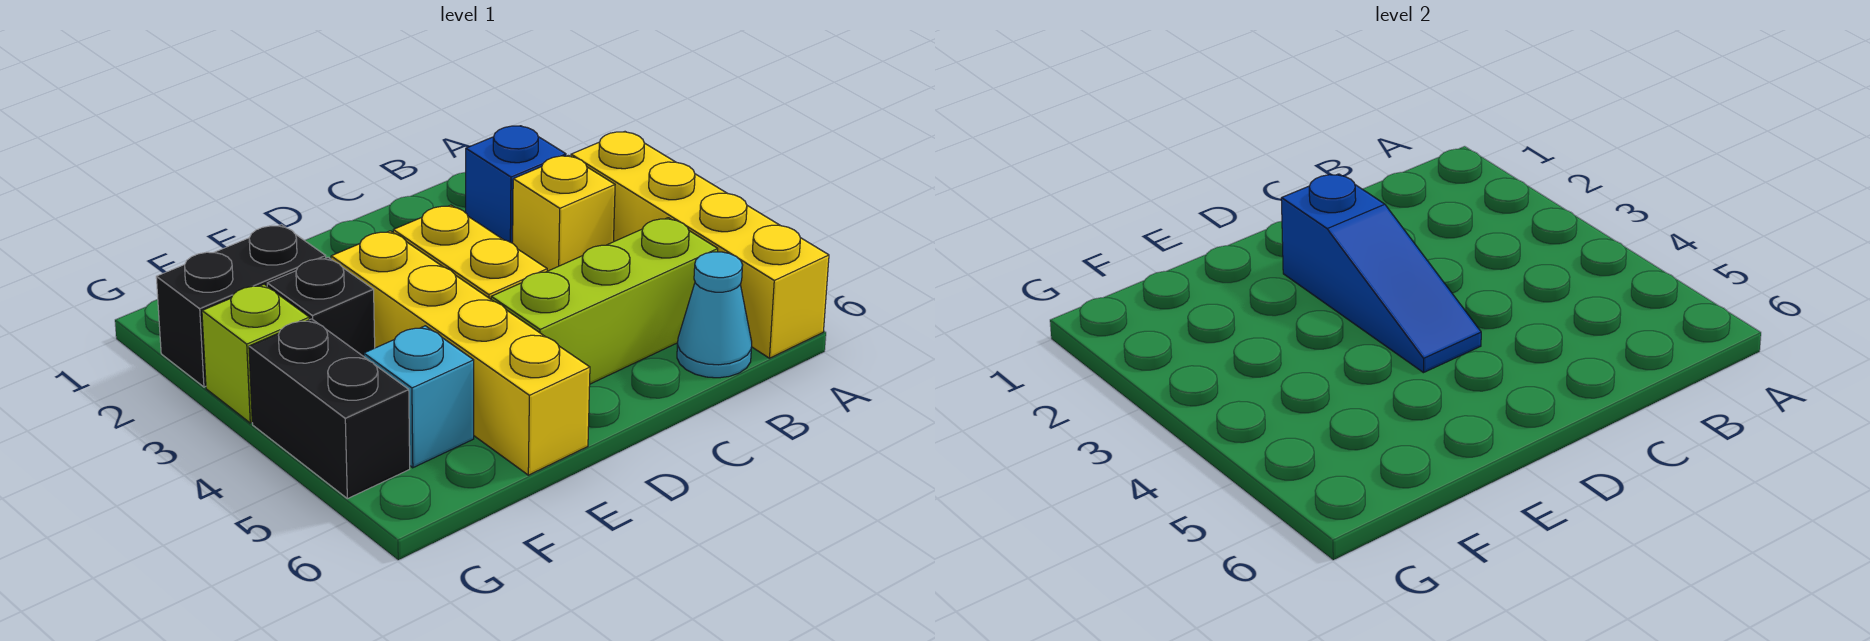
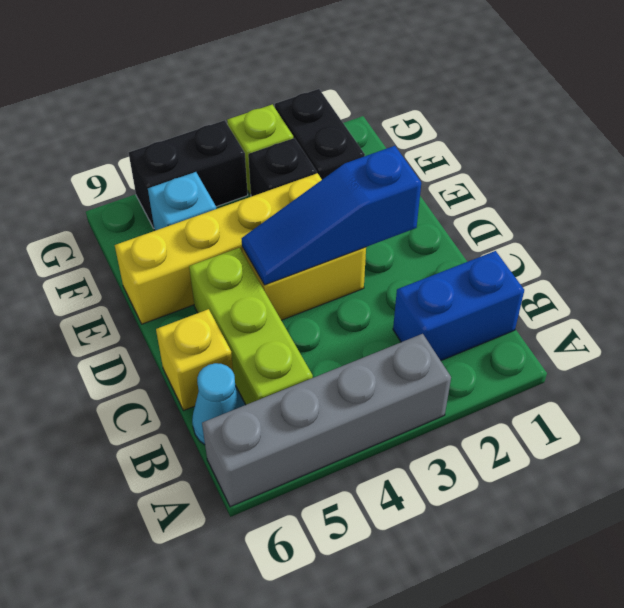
yellow brick A3:A6 level 1 -> grey brick A3:A6 level 1
blue brick B2 level 1 -> blue brick B1:B2 level 1
yellow brick B3 level 1 -> yellow brick C6 level 1

